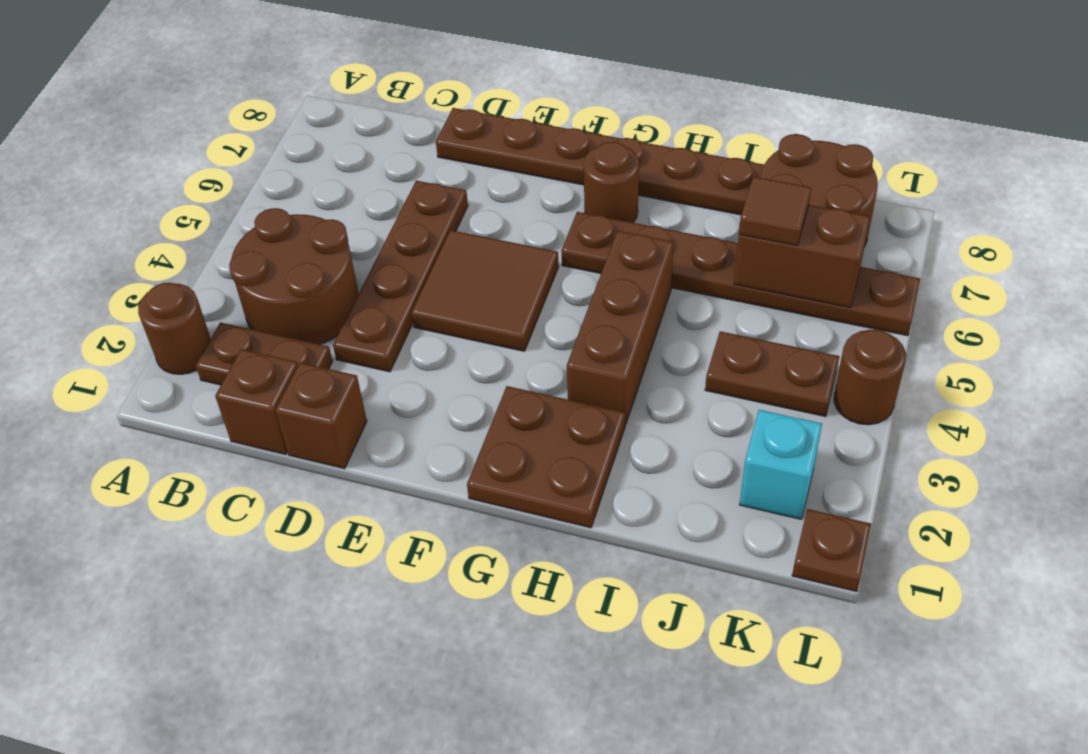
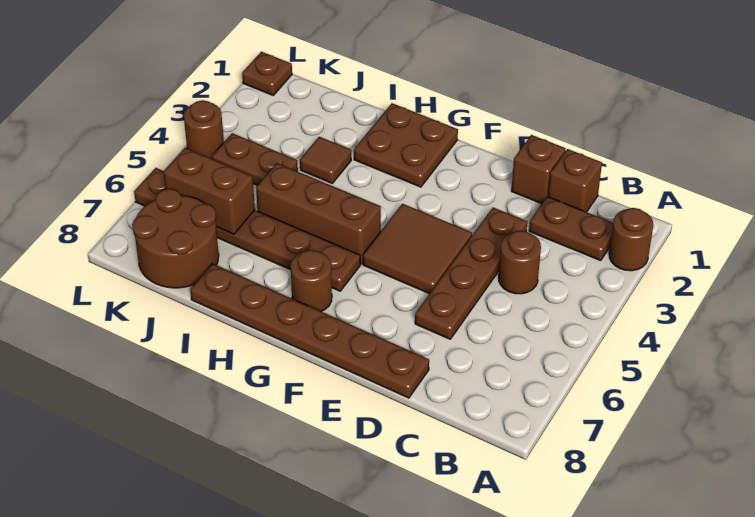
brown round brick B3:C4 level 1 -> brown round brick C4 level 1
brown brick H3:H5 level 1 -> brown brick G5:I5 level 1
brown tile J6 level 3 -> brown tile I3 level 1
cyan brick K2 level 1 -> none

